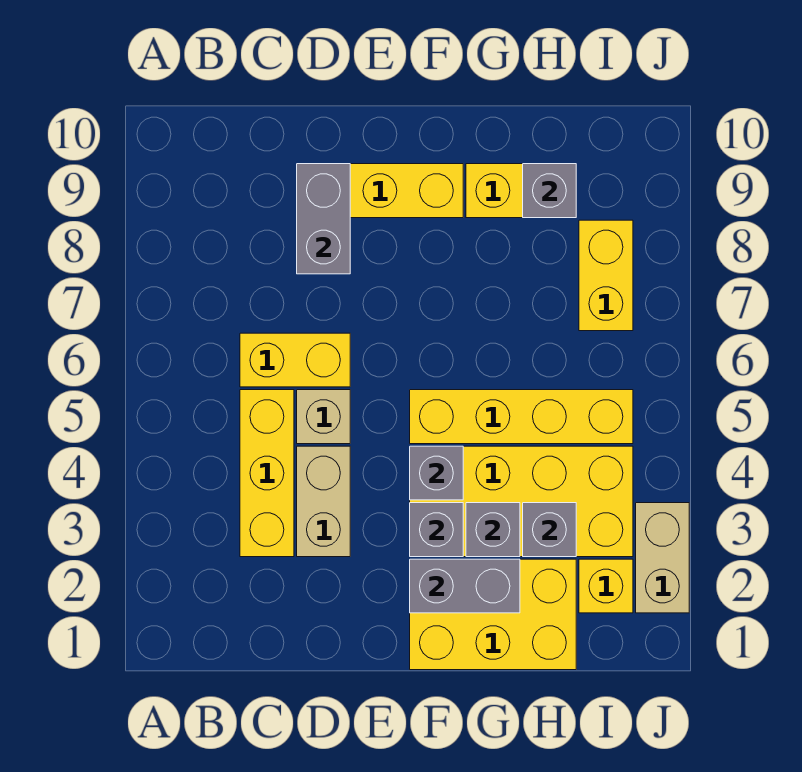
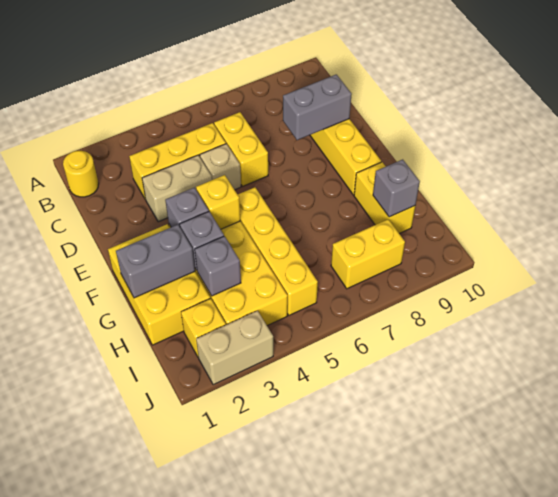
none -> yellow round brick B1 level 1
grey brick F2:G2 level 2 -> grey brick G1:G2 level 2
grey brick F4 level 2 -> yellow brick F4 level 2

